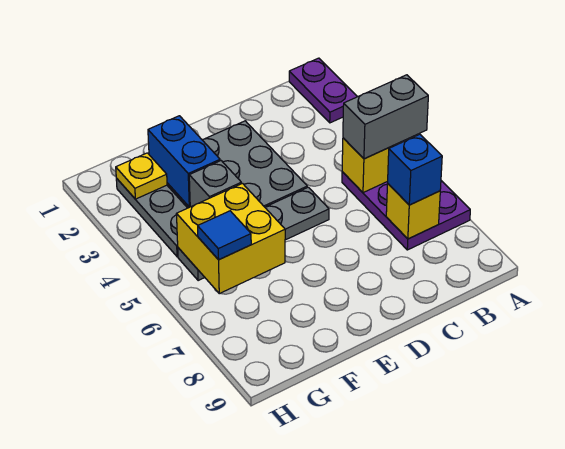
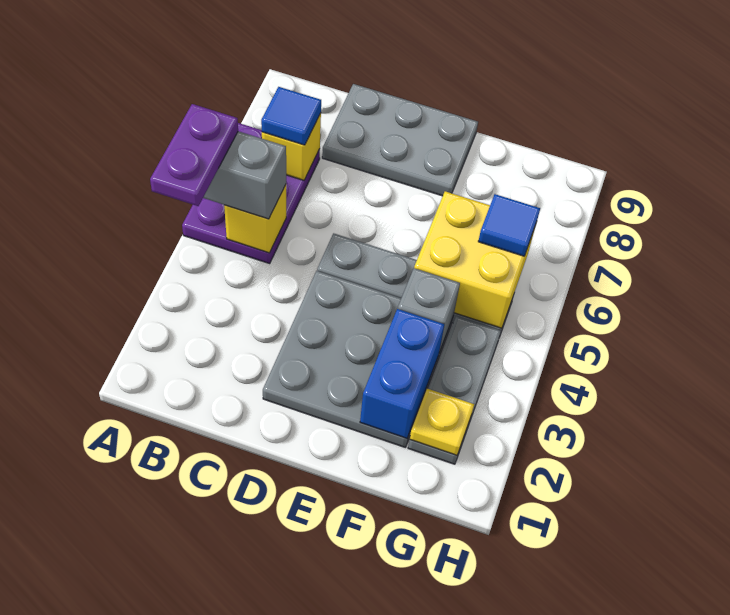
purple plate A1:A2 level 1 -> purple plate A4:A5 level 4
blue brick B7 level 3 -> blue tile B7 level 3
none -> grey plate C8:E9 level 1

